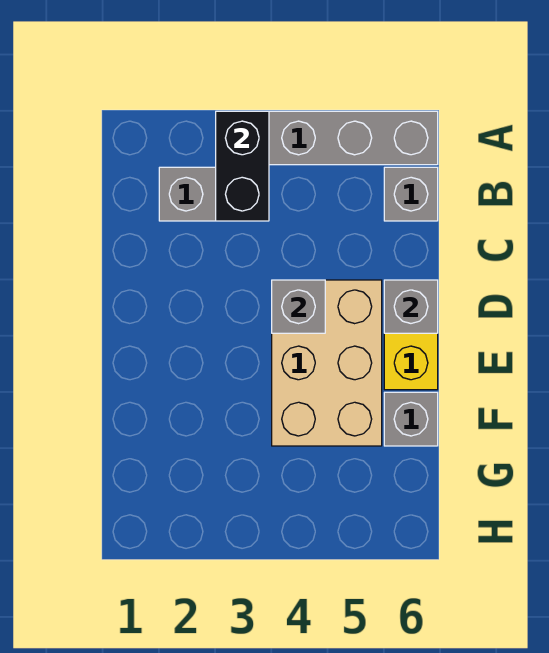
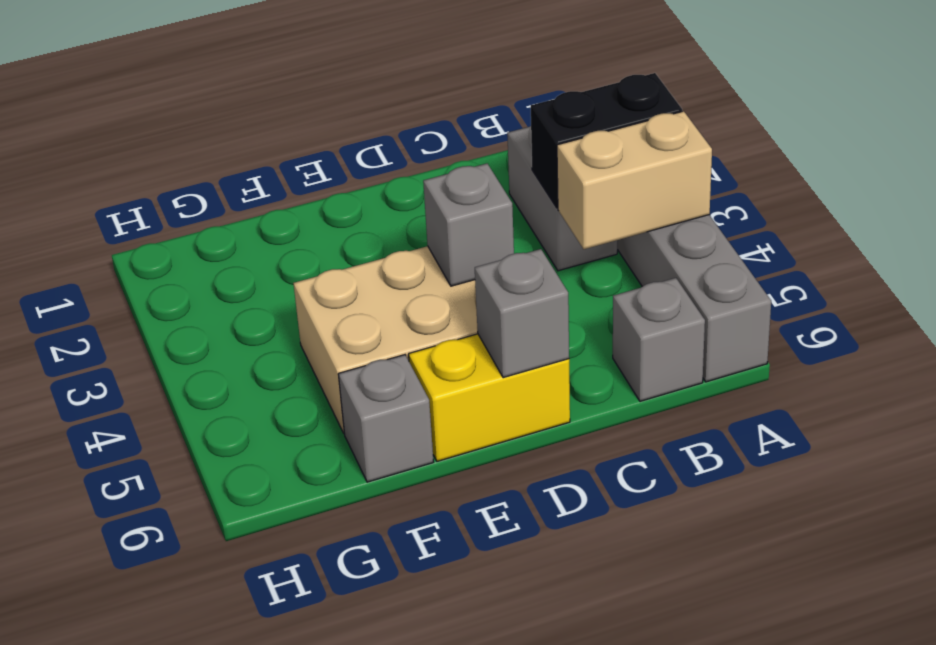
none -> tan brick A4:B4 level 2

